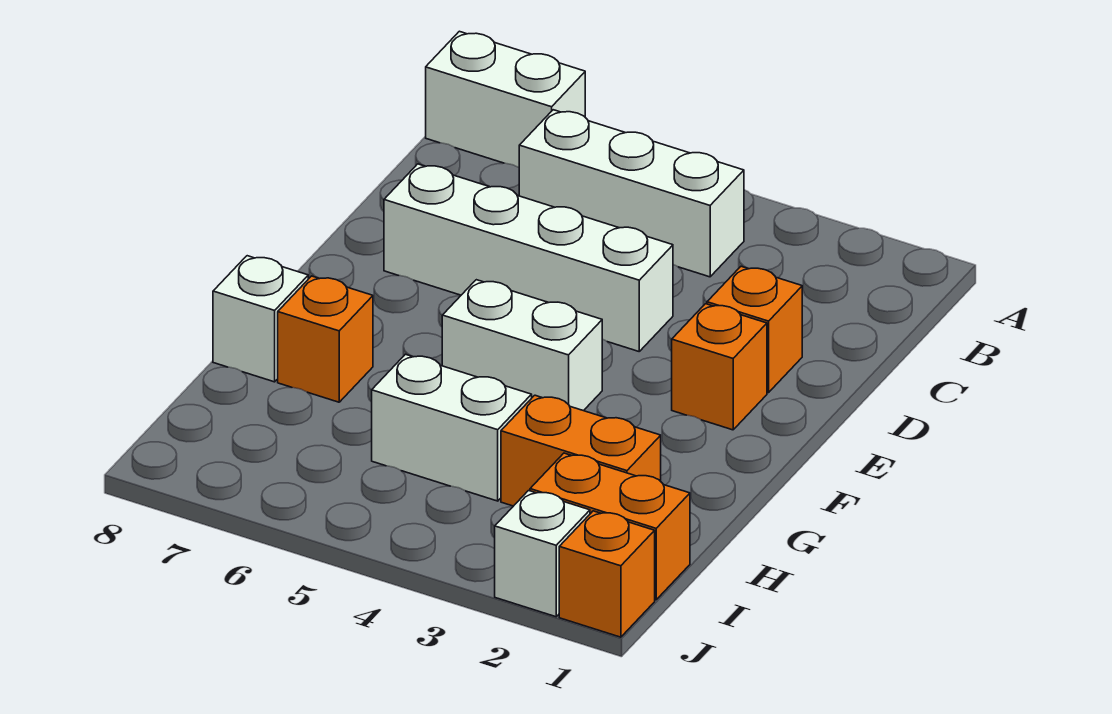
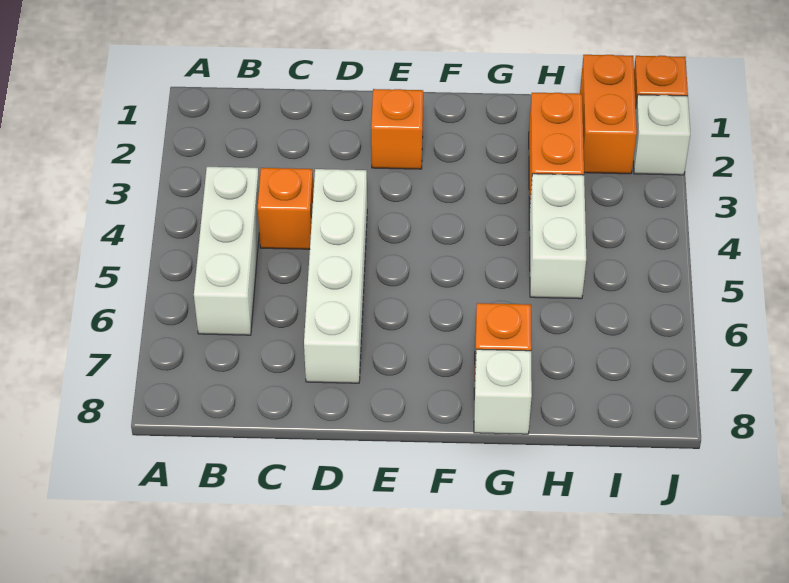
white brick A7:A8 level 1 -> none
orange brick D2 level 1 -> orange brick C4 level 1
white brick F4:F5 level 1 -> none

